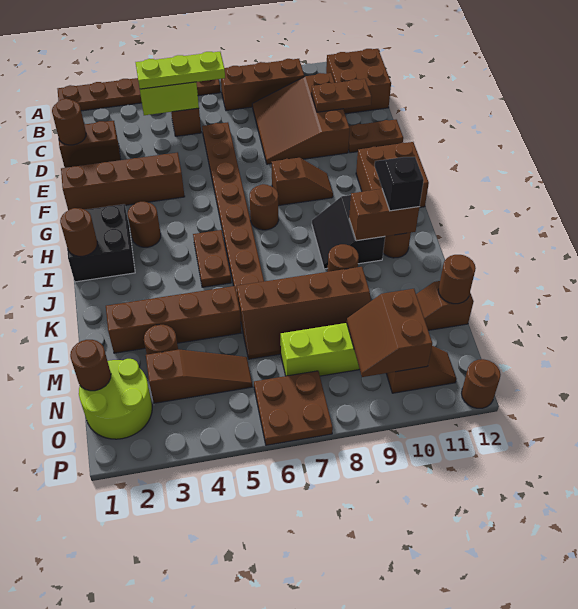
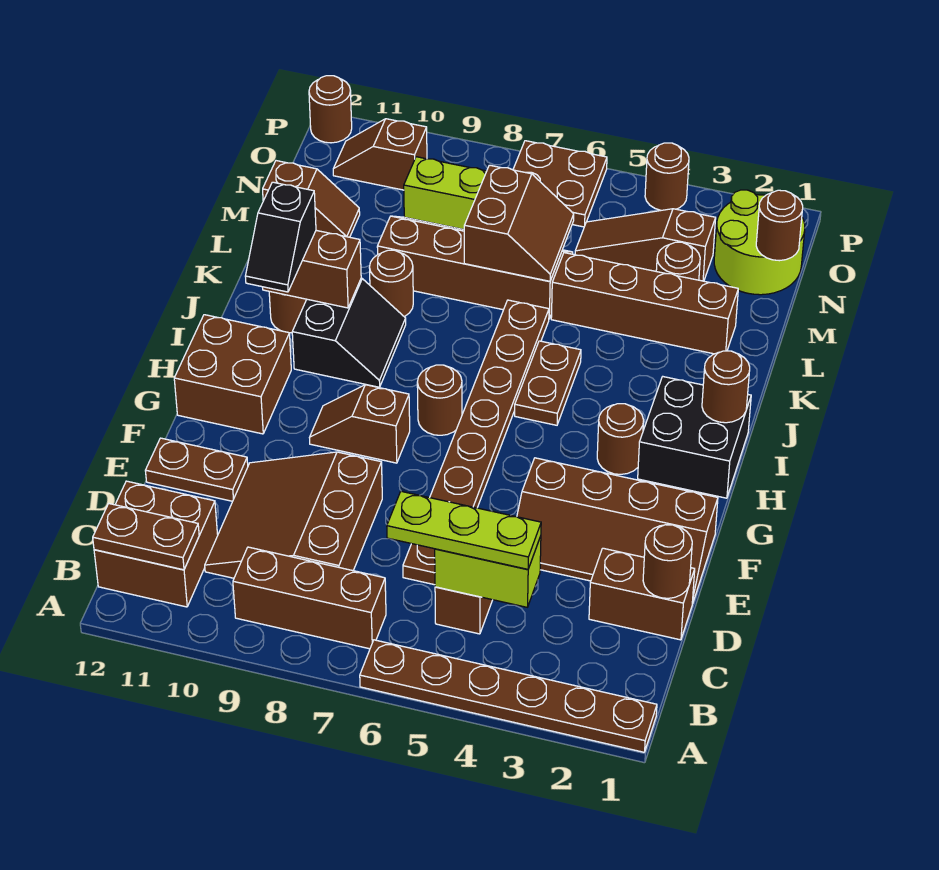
brown slope C8:E10 level 1 top 10 -> brown slope C8:E10 level 1 top 8
brown plate D10:D11 level 2 -> brown plate B11:B12 level 2
brown round brick M12 level 2 -> brown round brick P4 level 1
brown slope N9:O10 level 2 top 10 -> brown slope L6:M7 level 2 top 7

